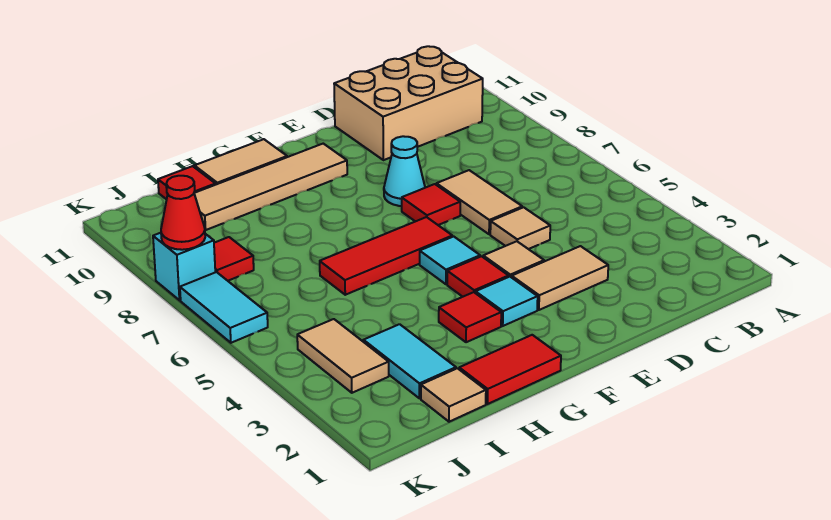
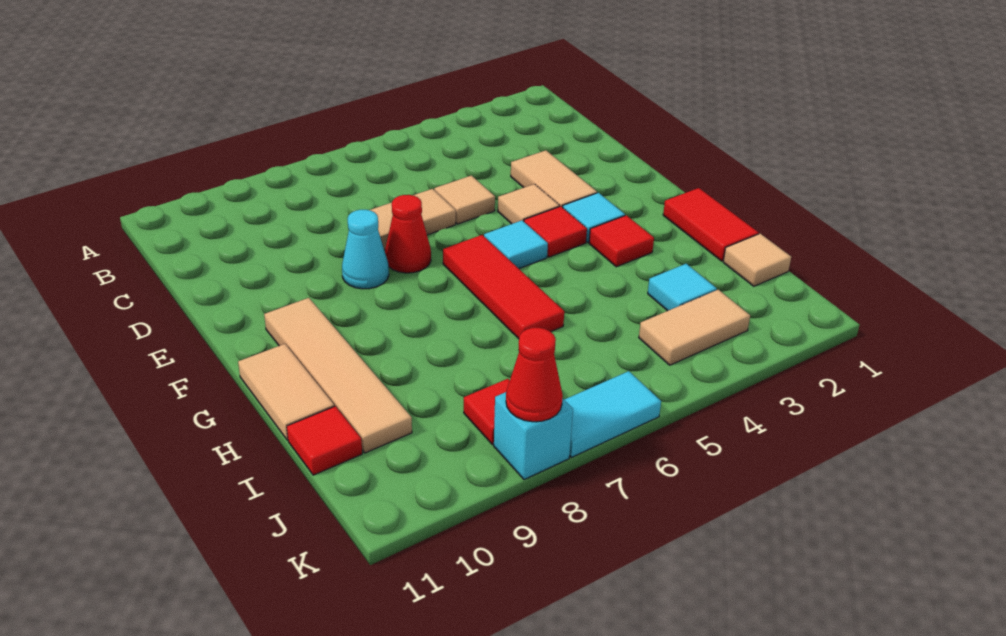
tan brick B10:D11 level 1 -> none
red tile E7 level 1 -> red cone E7 level 1
cyan tile I2:I3 level 1 -> cyan tile I3 level 1

